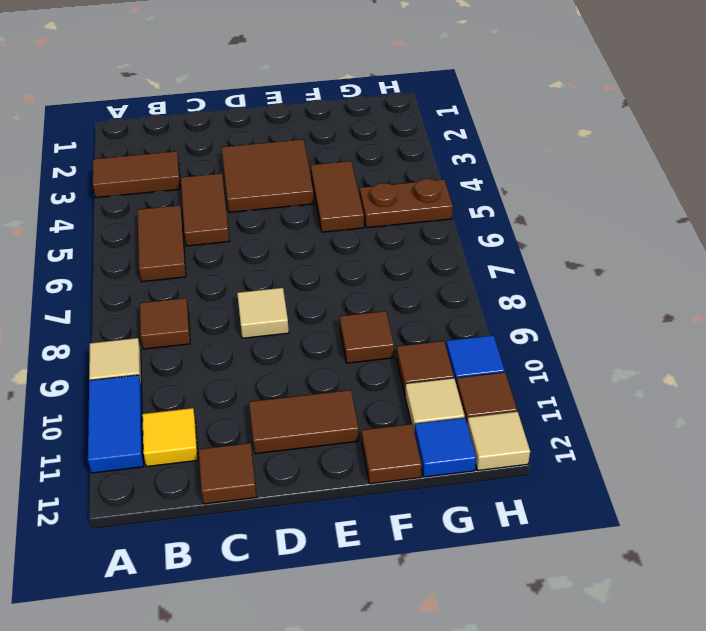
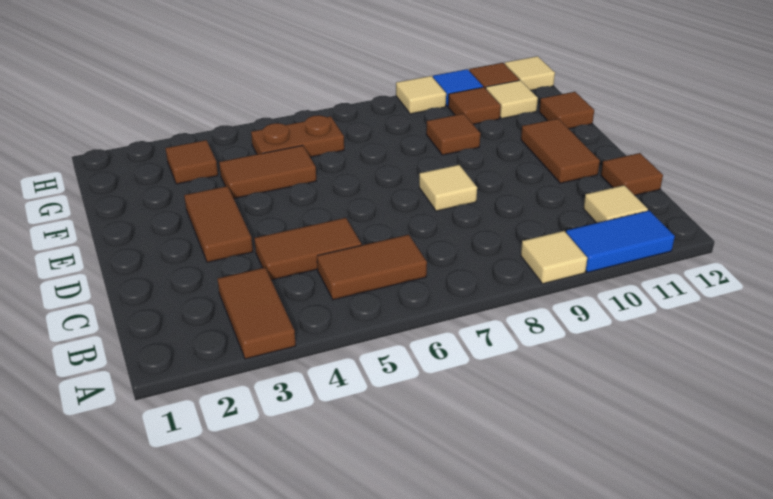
brown tile B8 level 1 -> brown tile G3 level 1
yellow tile B11 level 1 -> tan tile B11 level 1
brown tile D3:E4 level 1 -> brown tile D3:E3 level 1
brown plate G5:H5 level 1 -> brown plate G5:G6 level 1
blue tile G12 level 1 -> none
none -> tan tile H9 level 1

